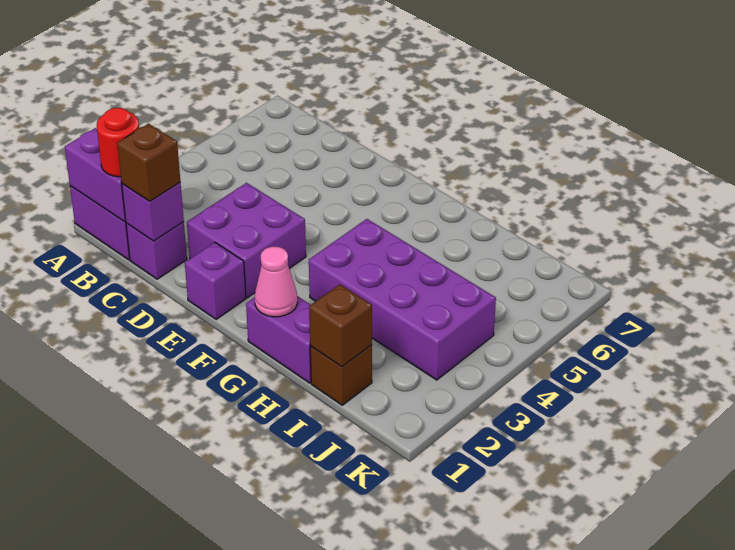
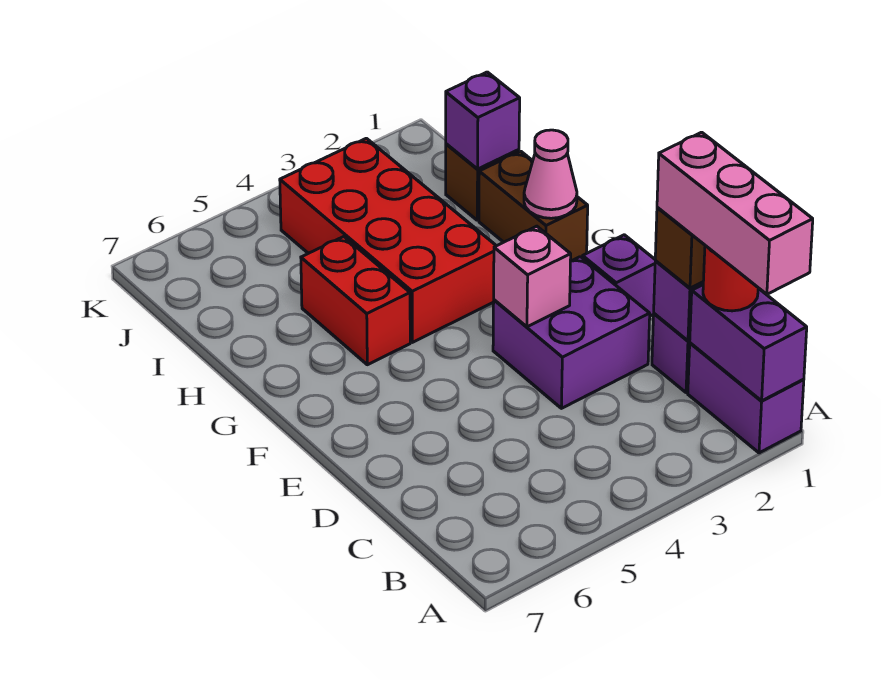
none -> pink brick A1:C1 level 4
none -> pink brick E3 level 2
purple brick G1:H1 level 1 -> brown brick G1:H1 level 1
purple brick G3:J4 level 1 -> red brick G3:J4 level 1
none -> red brick G5:H5 level 1
brown brick I1 level 2 -> purple brick I1 level 2

